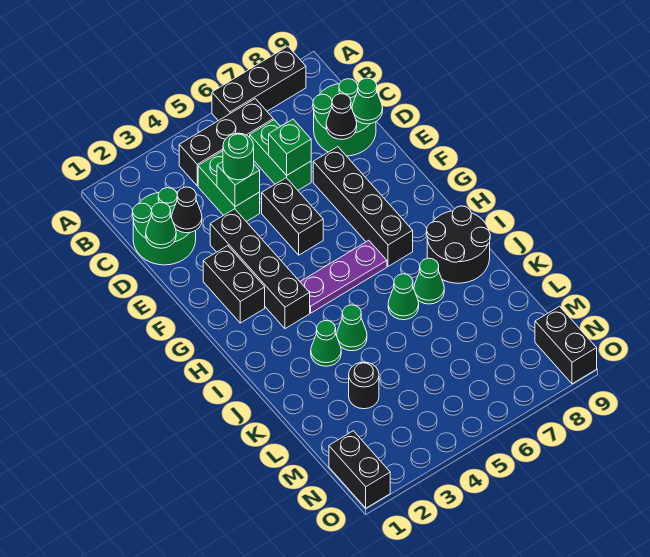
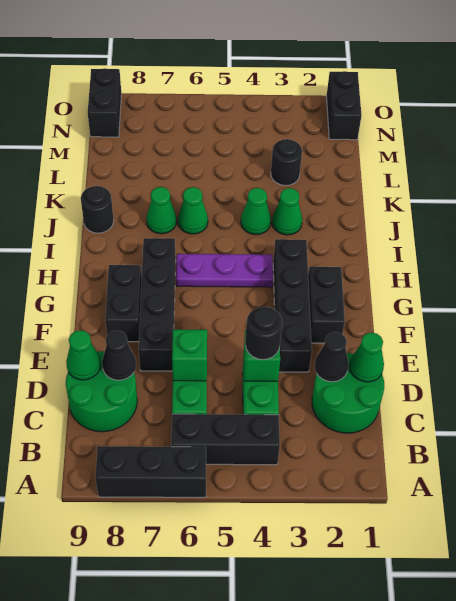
green round brick D4 level 3 -> black round brick D4 level 3
black brick E5:F5 level 1 -> black brick F8:G8 level 1
black round brick I8:J9 level 1 -> black round brick J9 level 1

